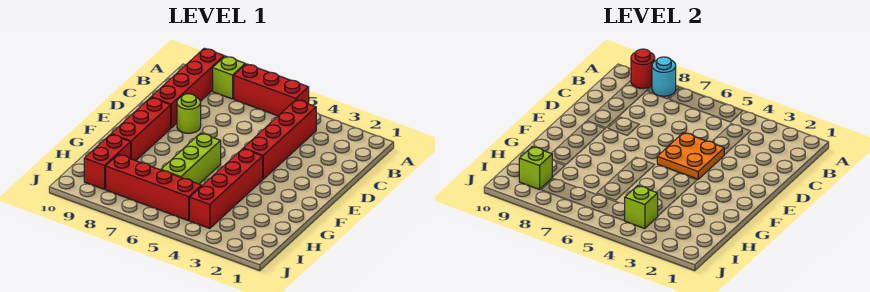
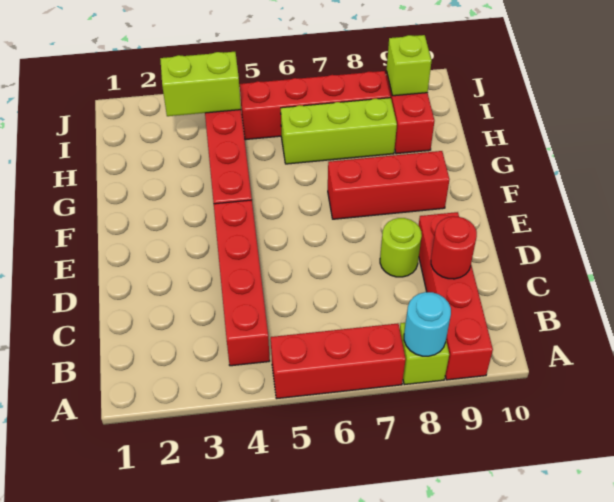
red round brick A9 level 2 -> red round brick C9 level 2
orange plate D4:E5 level 2 -> none
red brick E9:G9 level 1 -> red brick F7:F9 level 1
lime brick F6:H6 level 1 -> lime brick H6:H8 level 1
lime brick I4 level 2 -> lime brick I3:I4 level 2

